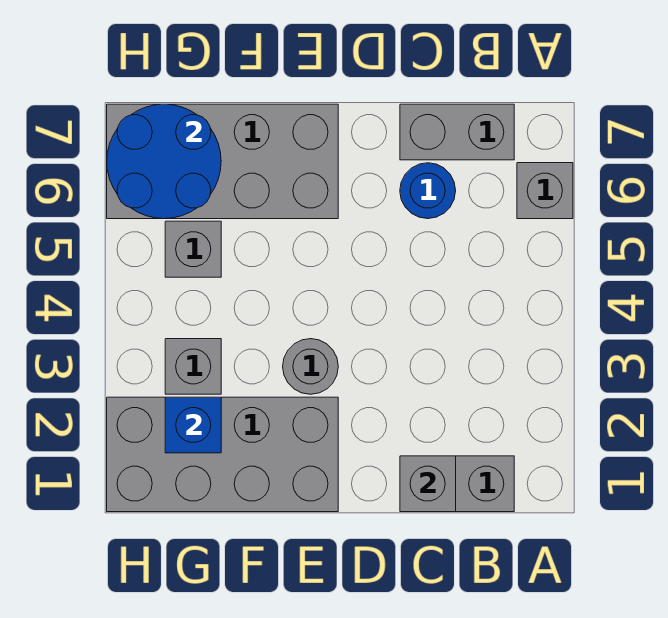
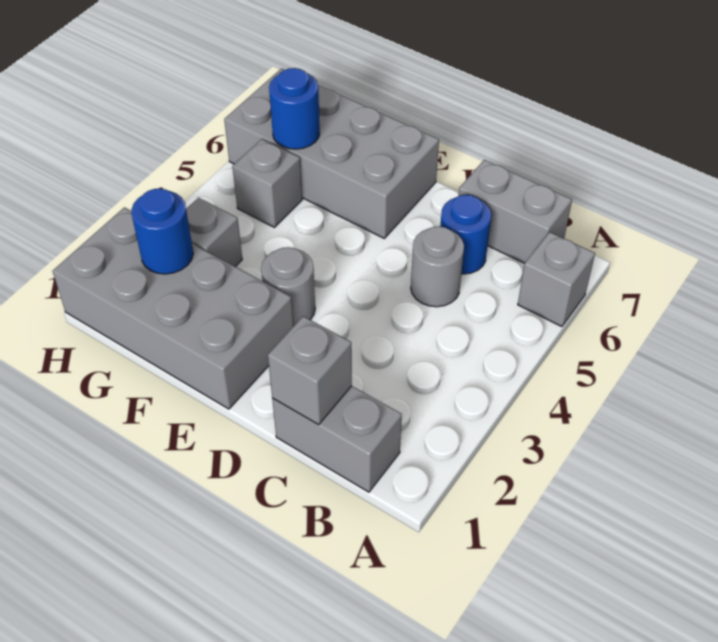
none -> grey round brick C5 level 1
blue brick G2 level 2 -> blue round brick G2 level 2
blue round brick G6:H7 level 2 -> blue round brick G6 level 2

